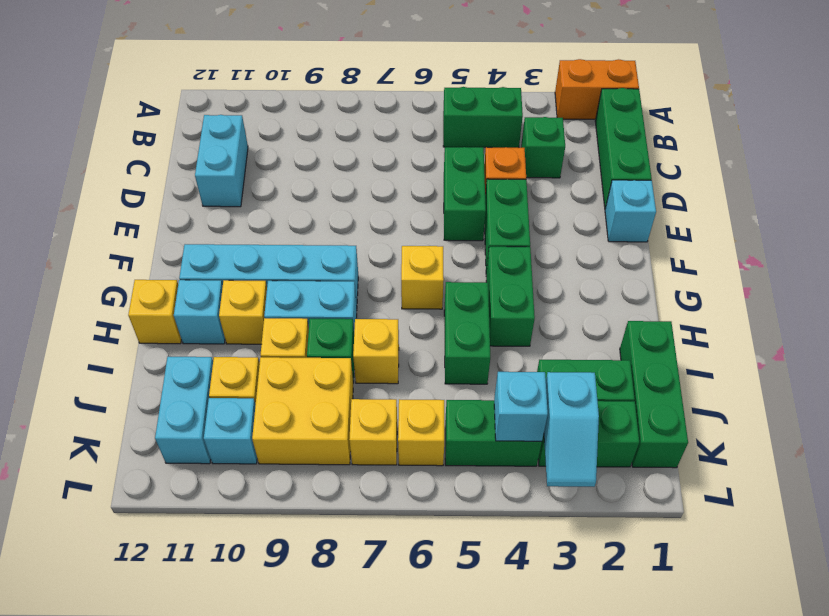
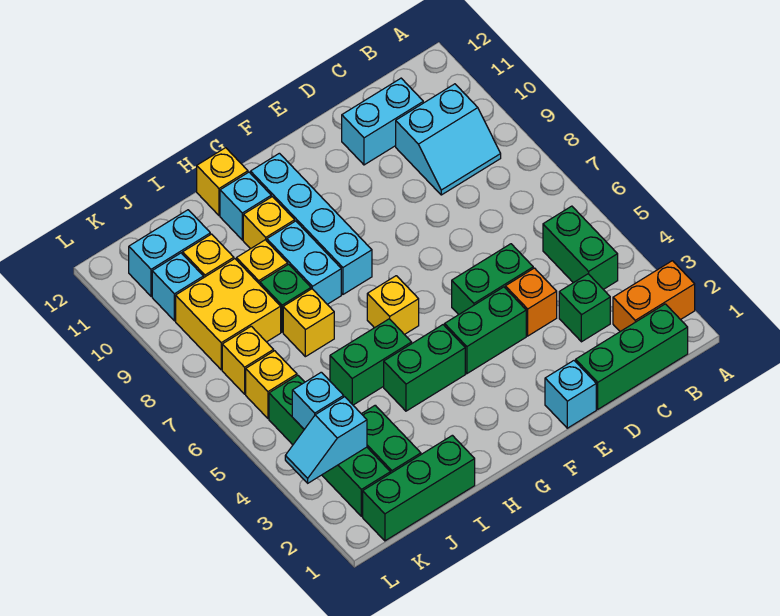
orange brick A1:A2 level 1 -> orange brick A2:B2 level 1
none -> cyan slope B9:C10 level 1 top 10

